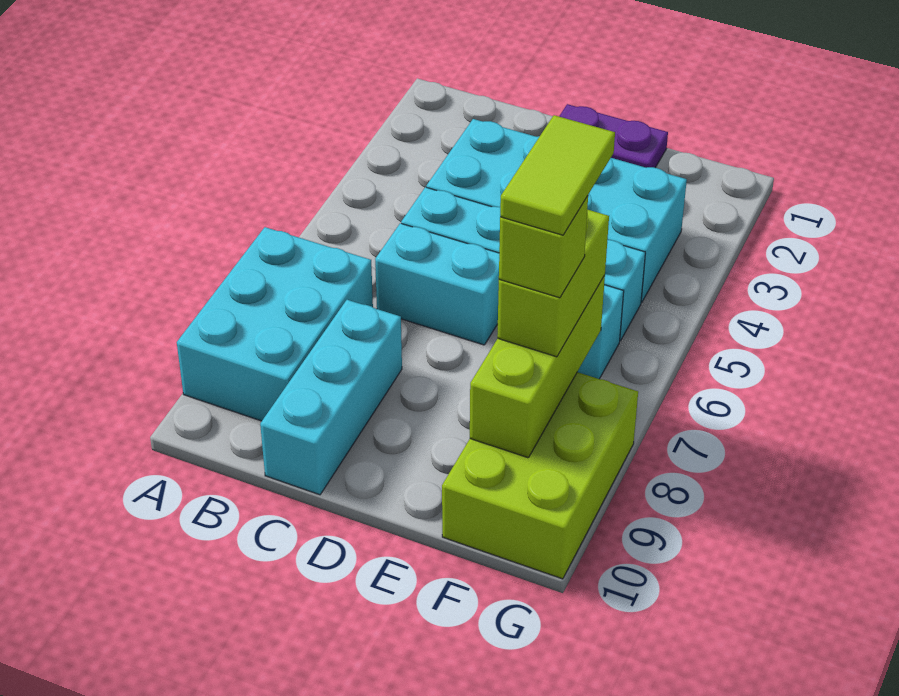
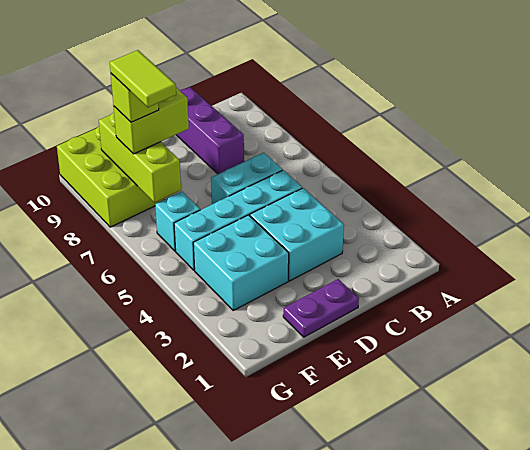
cyan brick A7:B9 level 1 -> none
cyan brick C8:C10 level 1 -> purple brick C8:C10 level 1
lime brick F7:F8 level 3 -> lime brick E8:F8 level 3

